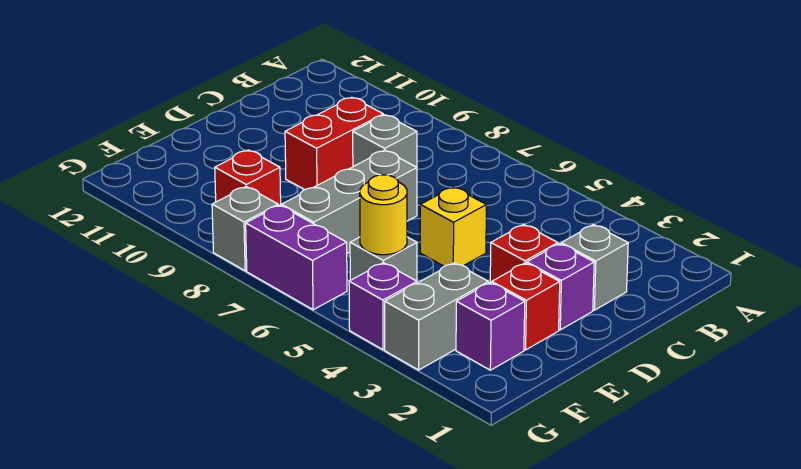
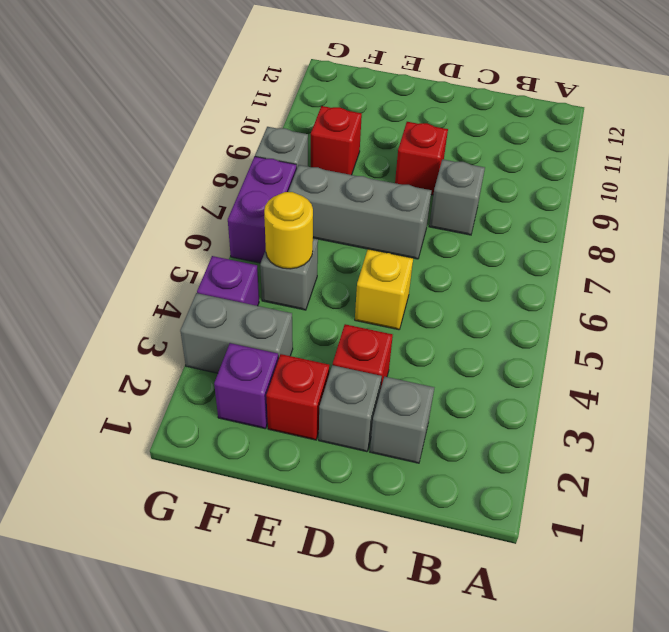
red brick C9:D9 level 1 -> red brick D9 level 1
purple brick D2 level 1 -> grey brick D2 level 1

